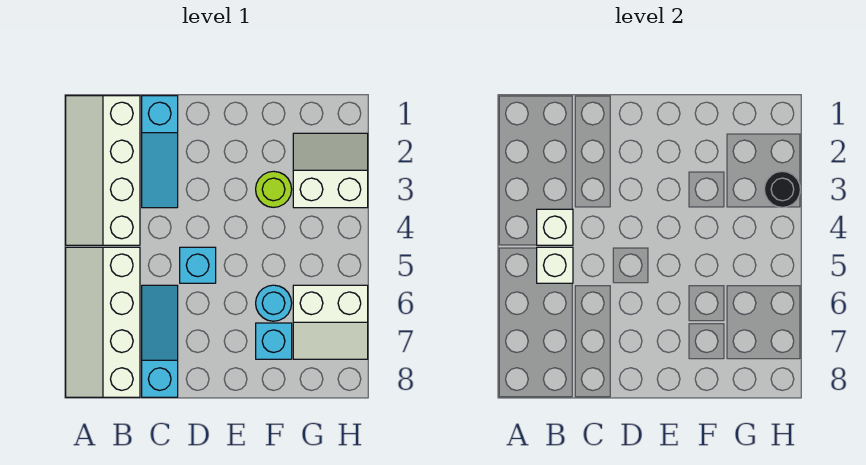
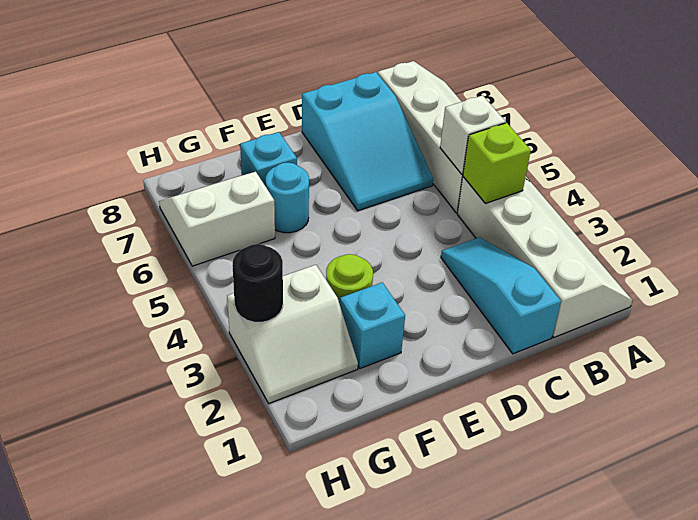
white brick B4 level 2 -> lime brick B4 level 2
cyan slope C6:C8 level 1 top 8 -> cyan slope C6:D8 level 1 top 8
cyan brick D5 level 1 -> cyan brick F2 level 1

